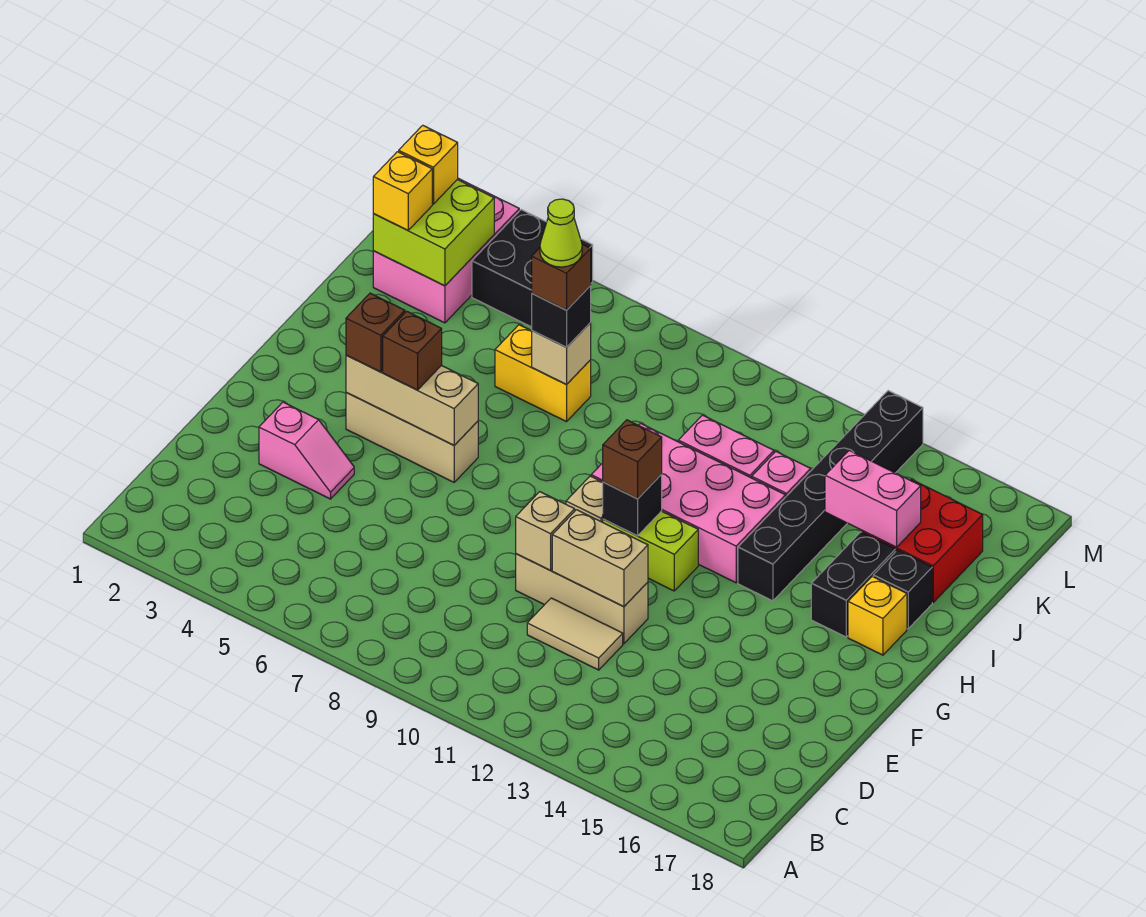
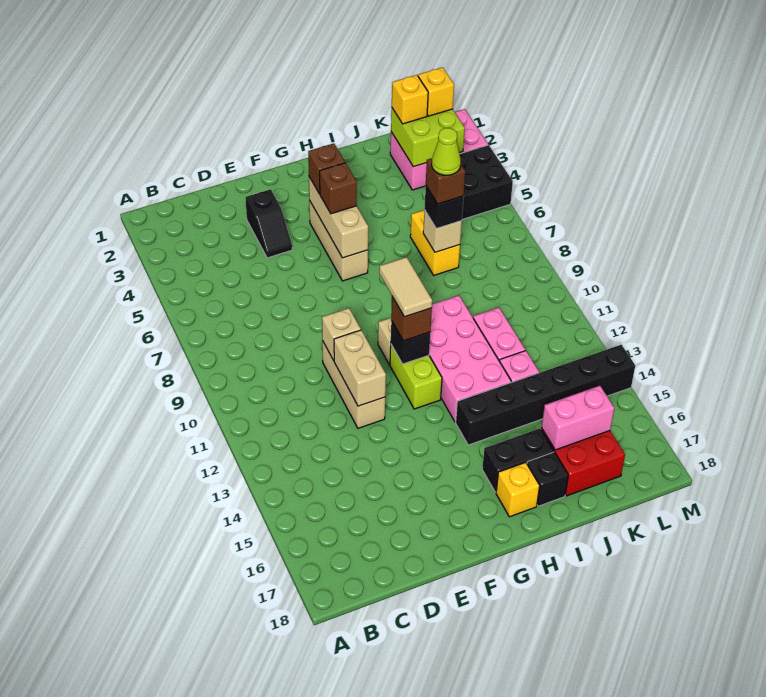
tan tile D11:D12 level 1 -> tan tile G10:G11 level 4
pink slope E3:E4 level 1 top 3 -> black slope E3:E4 level 1 top 3
pink brick J15:J16 level 2 -> pink brick J16:K16 level 2

